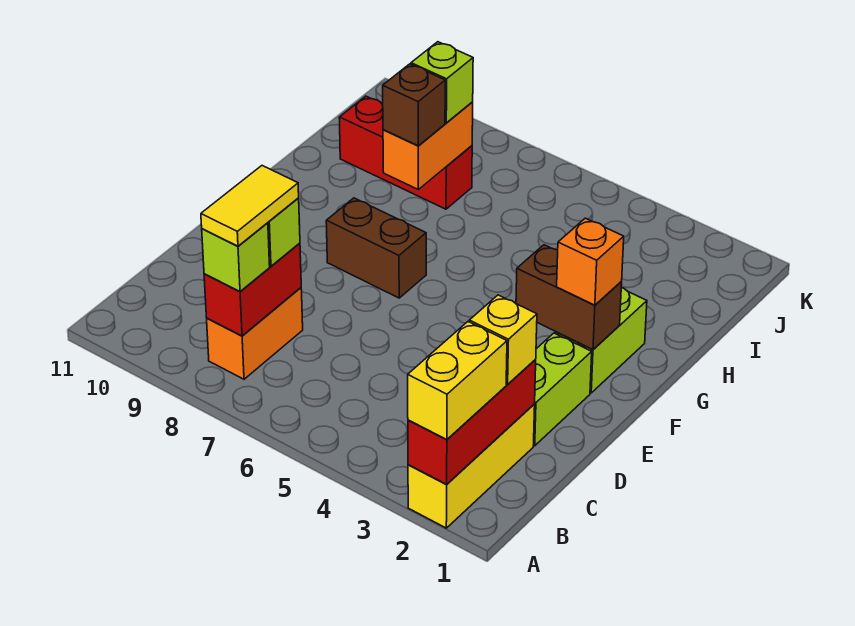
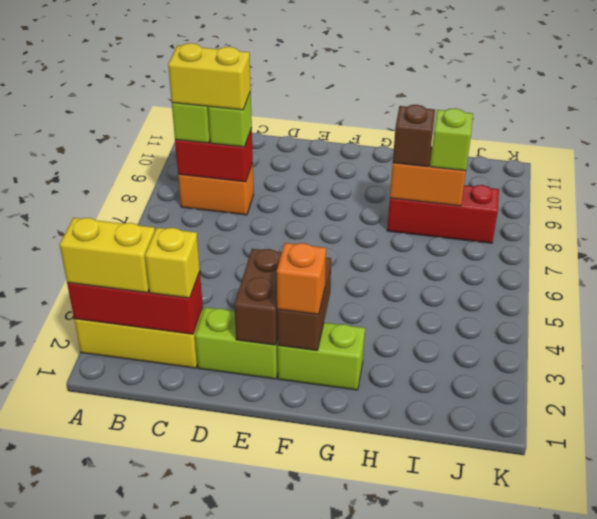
yellow tile B8:C8 level 4 -> yellow brick B8:C8 level 4
brown brick F7:F8 level 1 -> brown brick E2:E3 level 2
red brick I8:I10 level 1 -> red brick H8:J8 level 1

